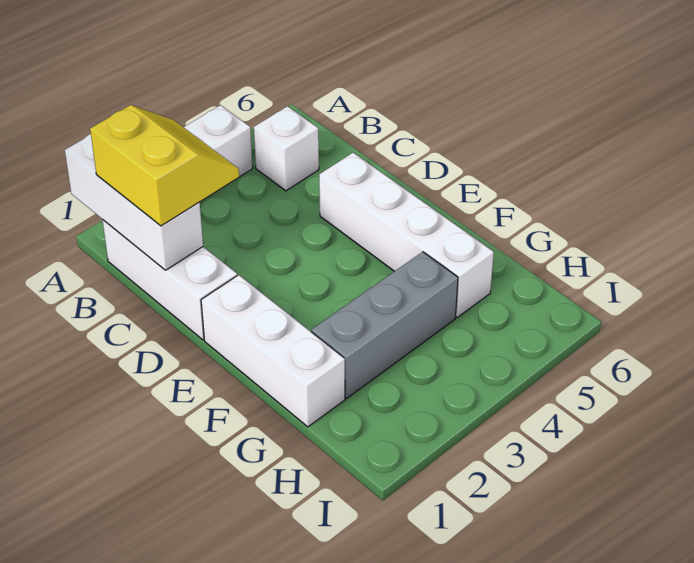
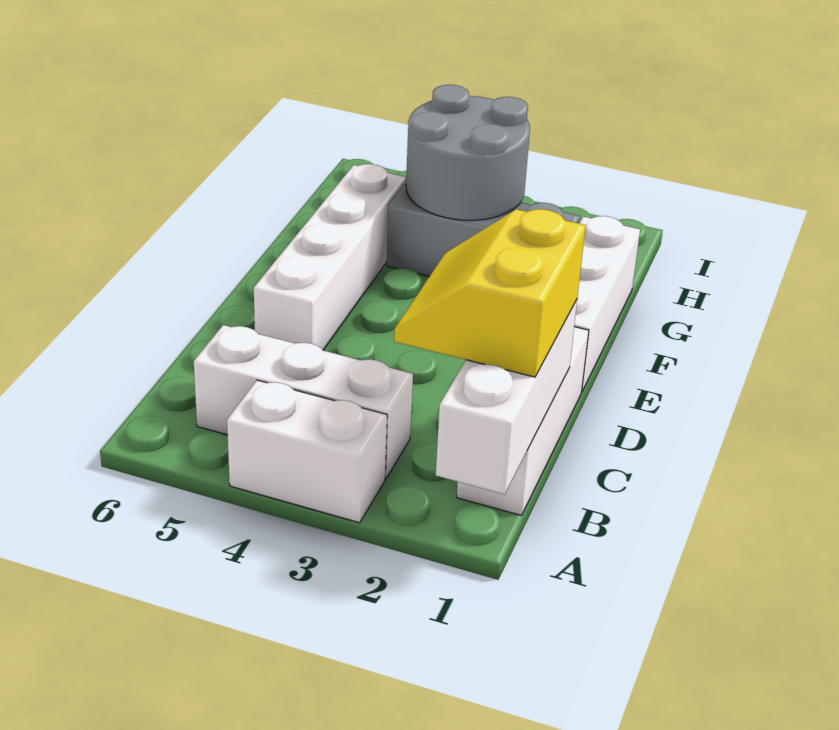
white brick B5 level 1 -> white brick B3:B5 level 1
none -> grey round brick G3:H4 level 2

